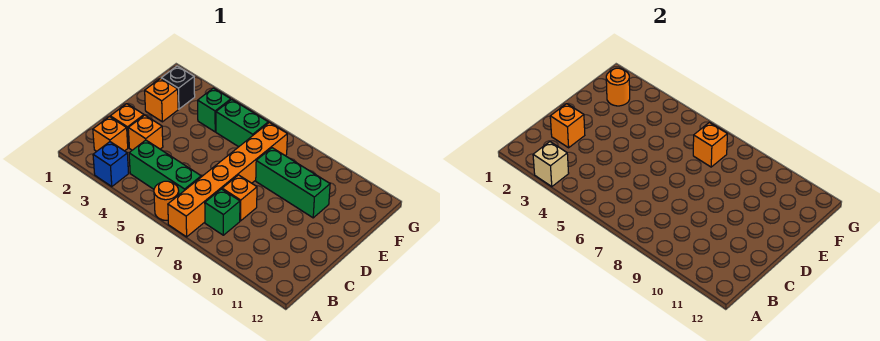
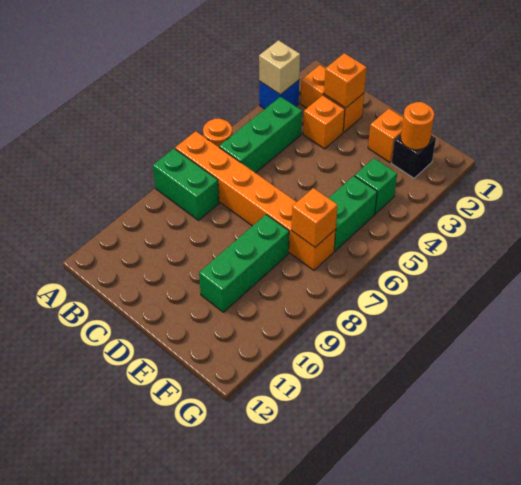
green brick B8 level 1 -> green brick A8:B8 level 1
orange brick C8 level 1 -> none

